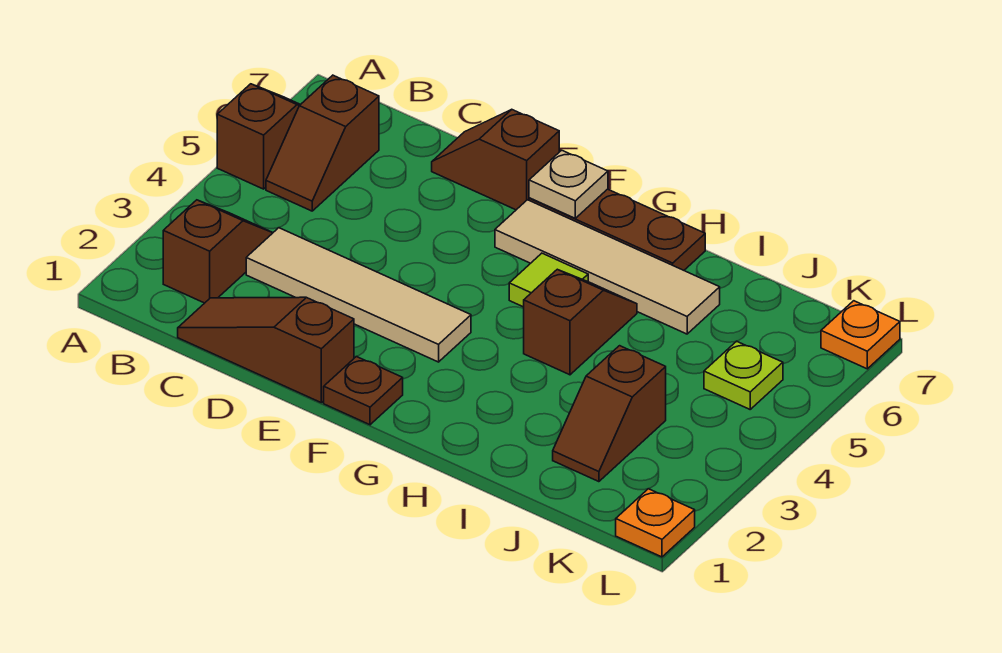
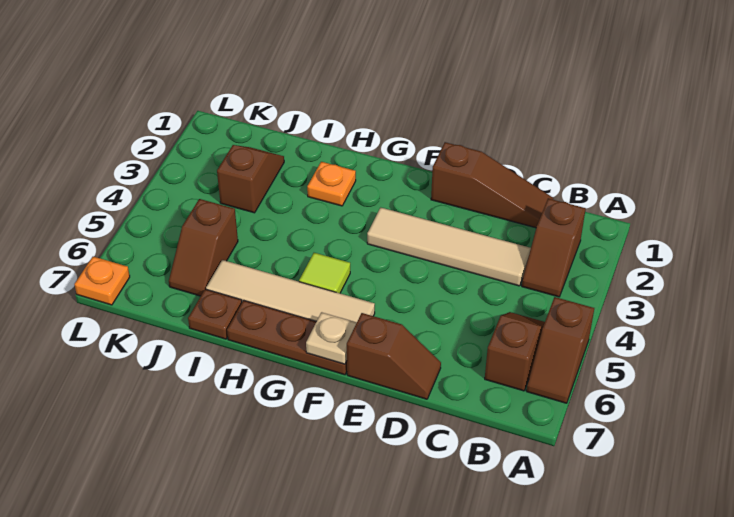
brown plate F1 level 1 -> brown plate I7 level 1
brown slope H4:H5 level 1 top 4 -> brown slope J5:J6 level 1 top 5
lime plate K5 level 1 -> none
orange plate L1 level 1 -> orange plate H2 level 1

